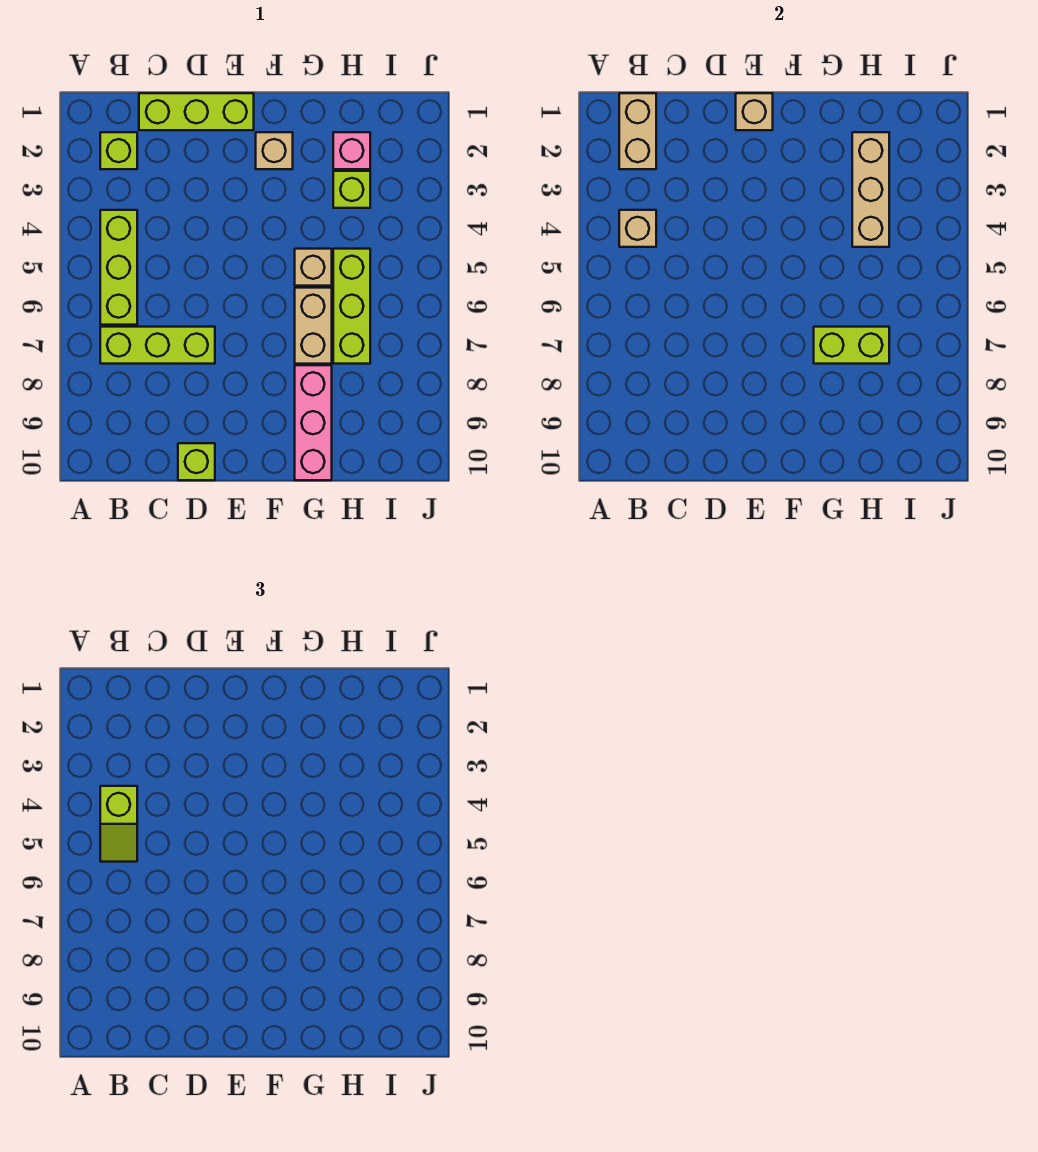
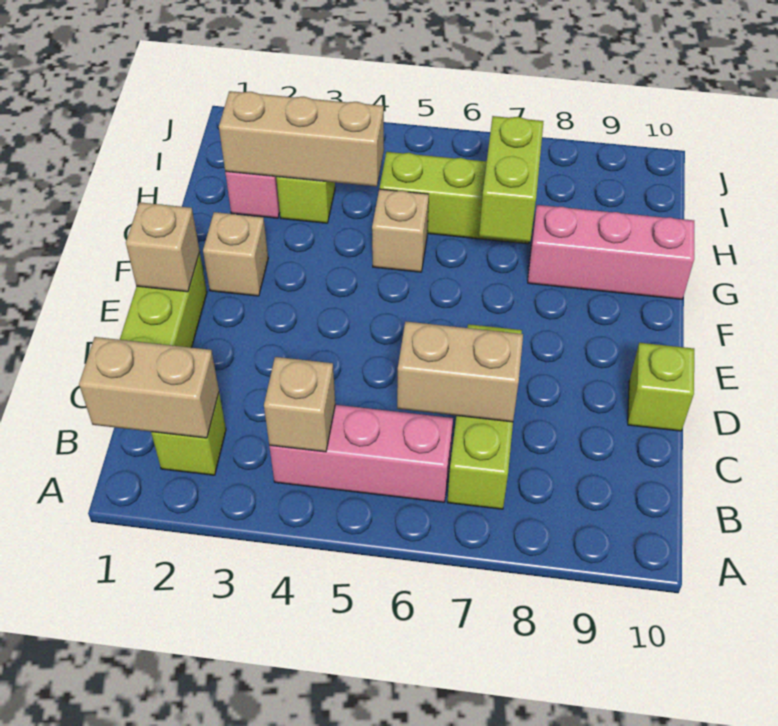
lime brick B4:B6 level 1 -> pink brick B4:B6 level 1
lime slope B4:B5 level 3 top 4 -> none
tan brick G6:G7 level 1 -> tan brick C6:C7 level 2

